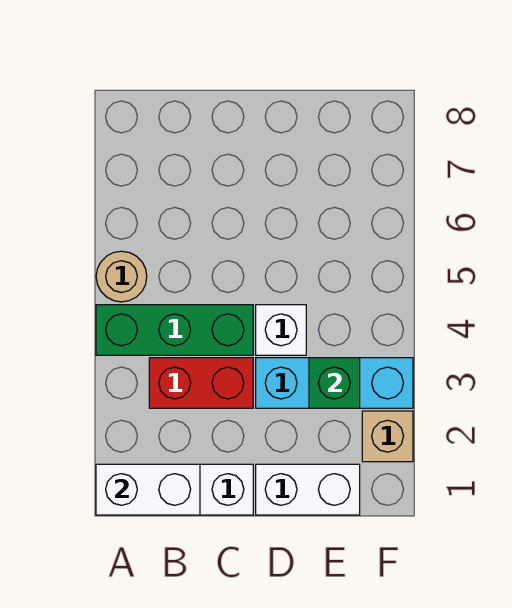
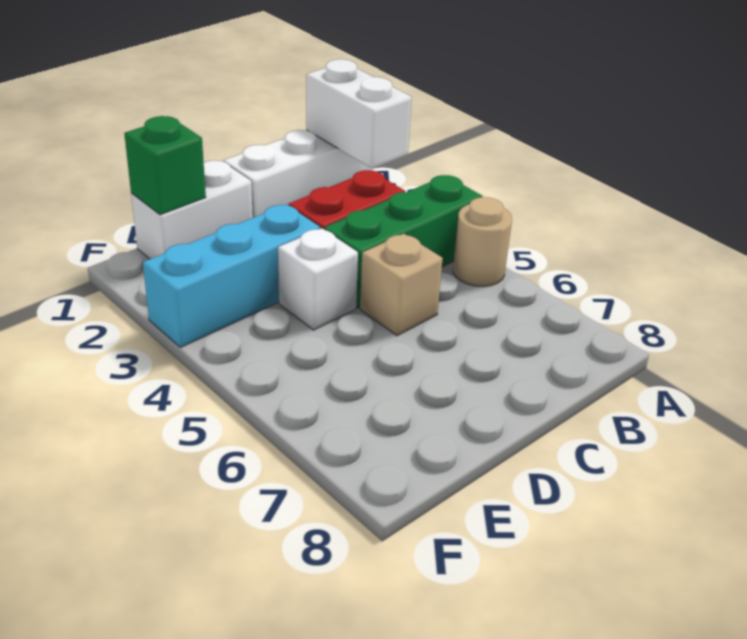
white brick A1:B1 level 2 -> white brick A1:A2 level 2
green brick E3 level 2 -> green brick E1 level 2
tan brick F2 level 1 -> tan brick C5 level 1

